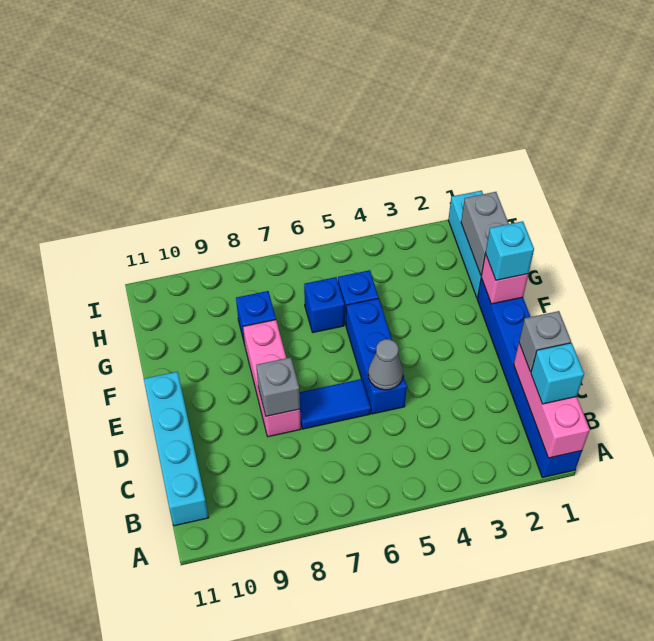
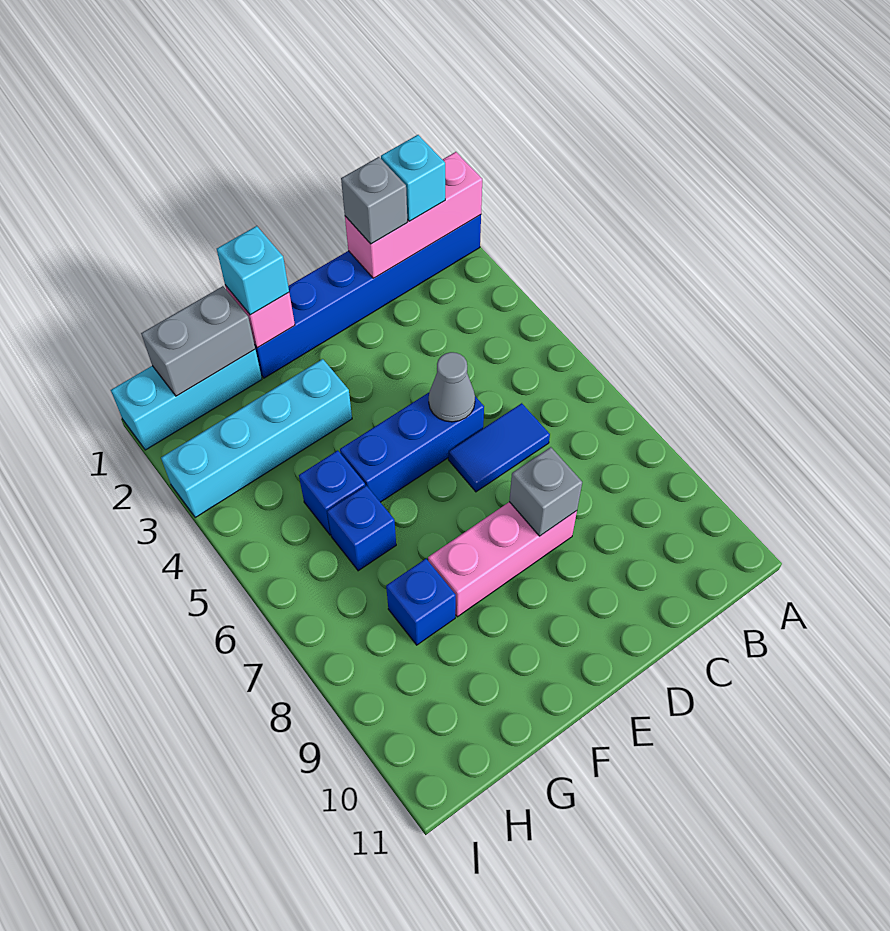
cyan brick B11:E11 level 1 -> cyan brick F3:I3 level 1
blue tile D6:D7 level 1 -> blue tile C6:D6 level 1

